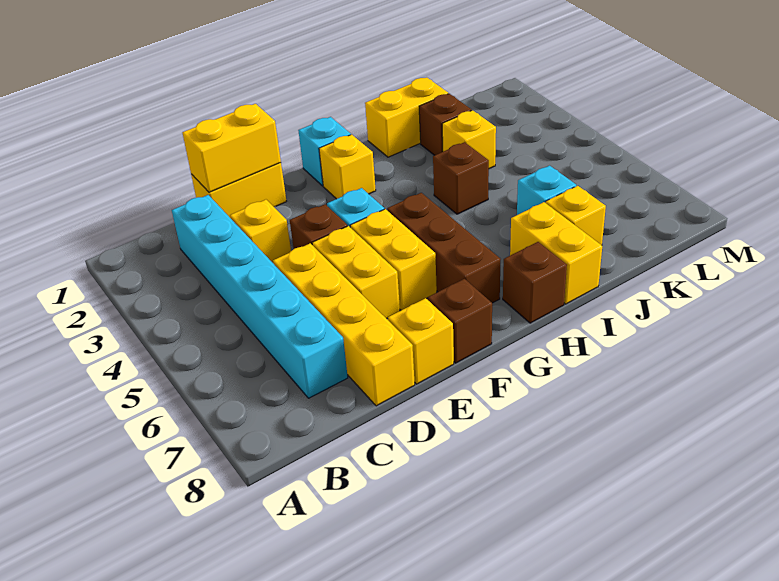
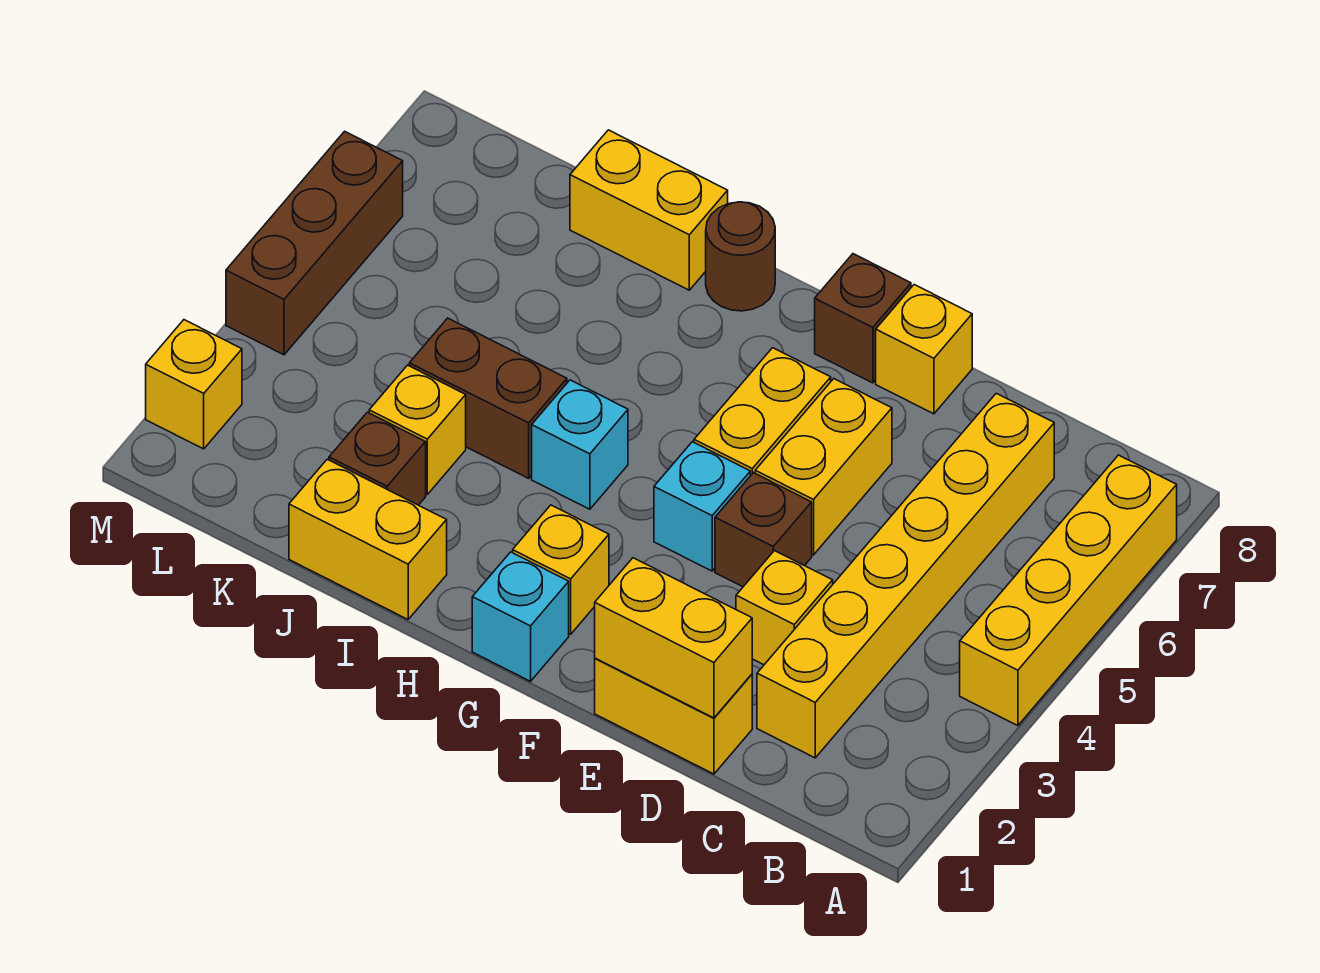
cyan brick C2:C7 level 1 -> yellow brick C2:C7 level 1
yellow brick D5:D8 level 1 -> yellow brick A4:A7 level 1
brown brick G5:G7 level 1 -> brown brick M4:M6 level 1
brown brick H8 level 1 -> brown round brick H8 level 1
brown brick I4 level 1 -> brown brick I4:J4 level 1
yellow brick I7:I8 level 1 -> yellow brick I8:J8 level 1
cyan brick J6 level 1 -> cyan brick H4 level 1
yellow brick J7 level 1 -> yellow brick M2 level 1

